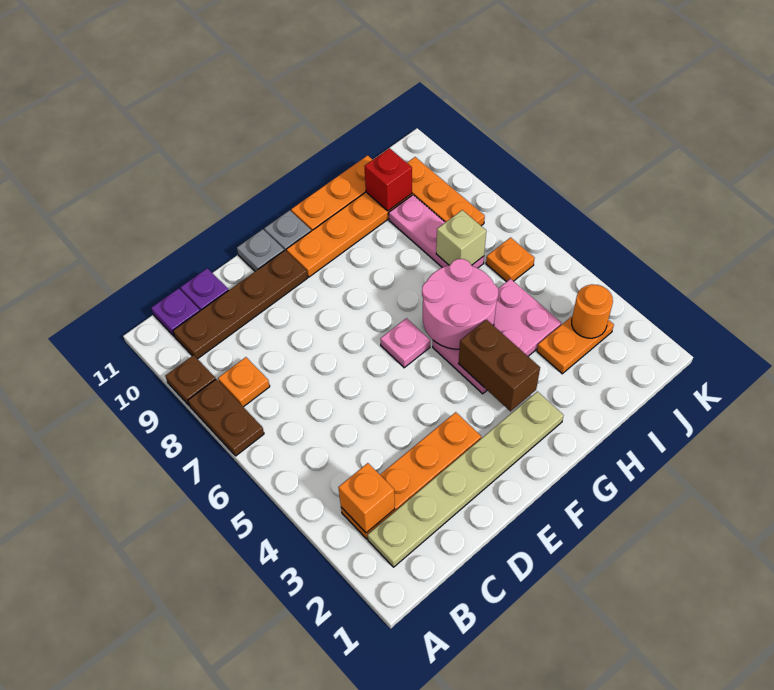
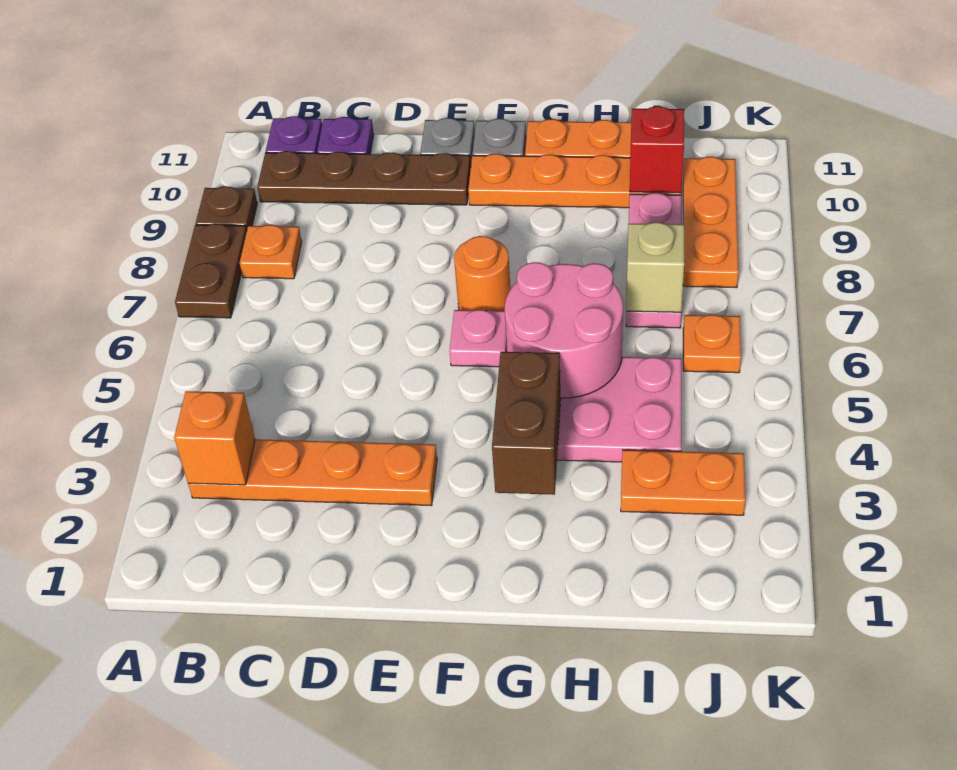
tan plate B2:G2 level 1 -> none
orange round brick J3 level 2 -> orange round brick F7 level 1

